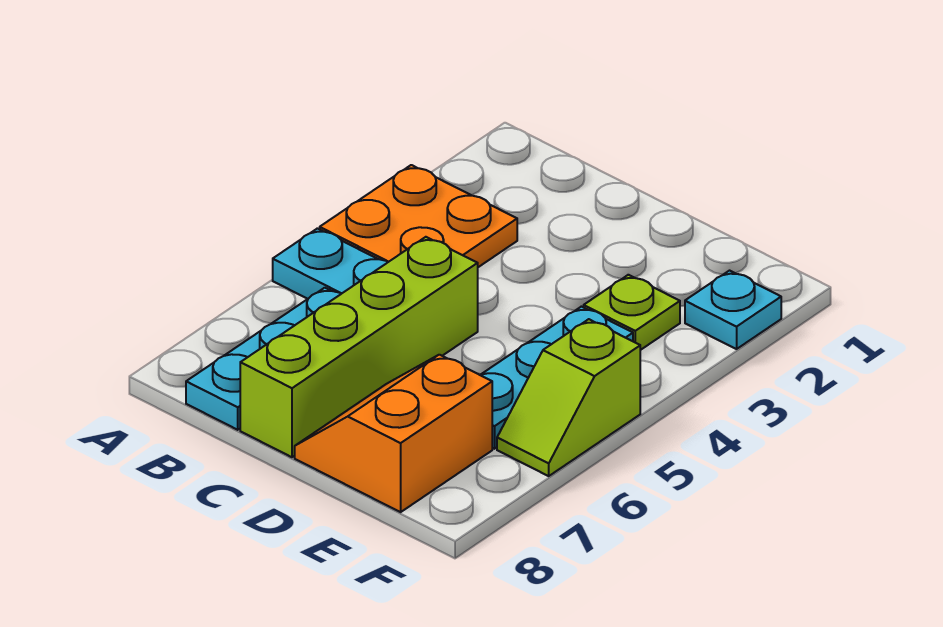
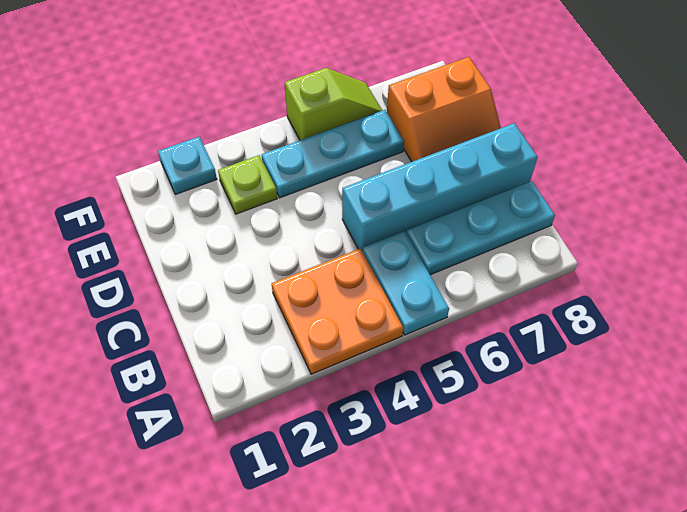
lime brick C5:C8 level 1 -> cyan brick C5:C8 level 1

